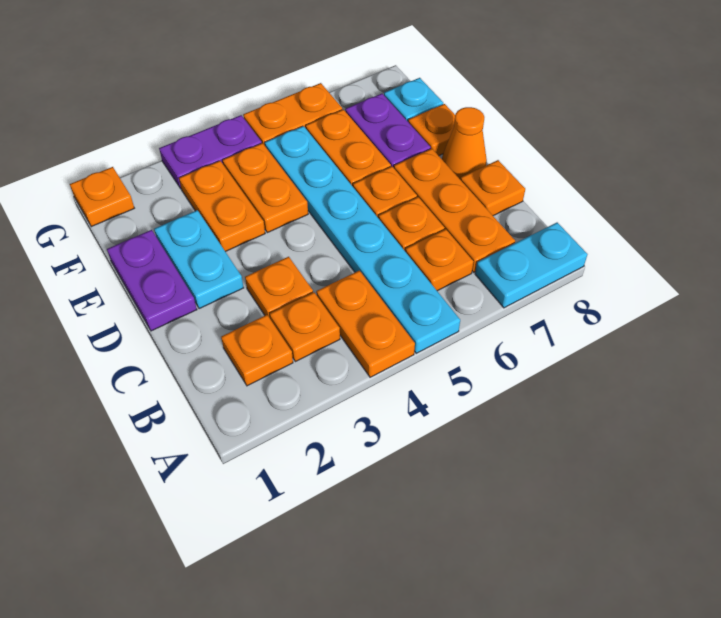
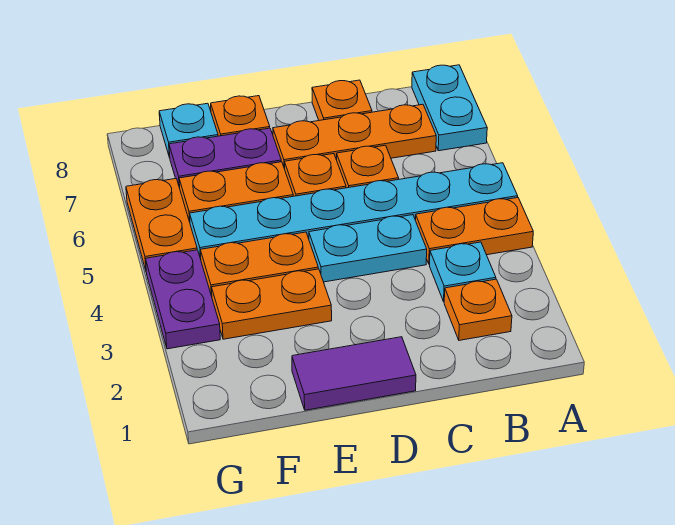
orange plate B3 level 1 -> cyan plate B3 level 1
orange plate B6 level 1 -> none
orange plate C3 level 1 -> none
purple plate D1:E1 level 1 -> purple tile D1:E1 level 1
cyan plate D2:E2 level 1 -> cyan plate C4:D4 level 1
orange cone D8 level 1 -> none
orange plate G1 level 1 -> none

